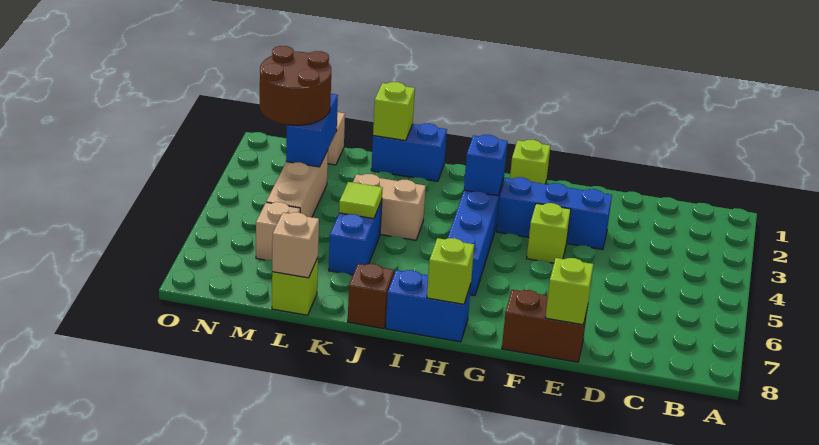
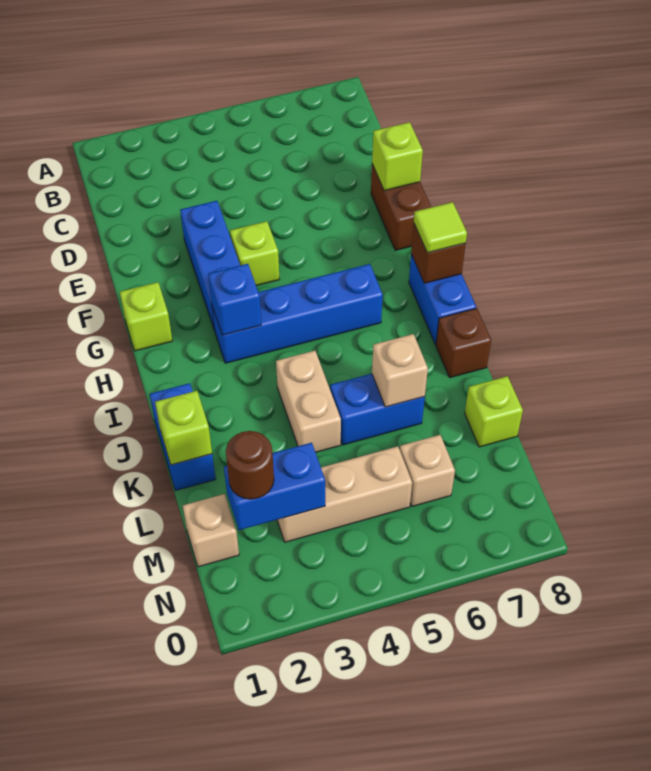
lime brick H8 level 2 -> brown brick H8 level 2
lime tile K5 level 2 -> lime tile H8 level 3
tan brick L8 level 2 -> tan brick K6 level 2
brown round brick M2:N3 level 3 -> brown round brick M2 level 3

